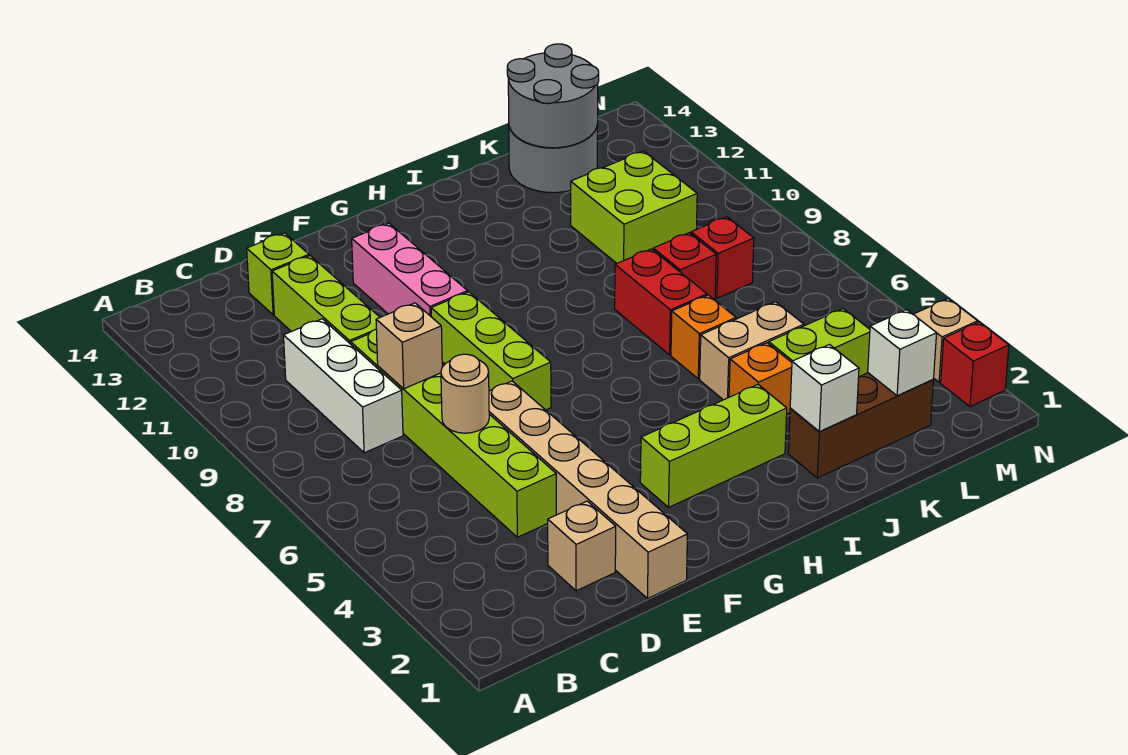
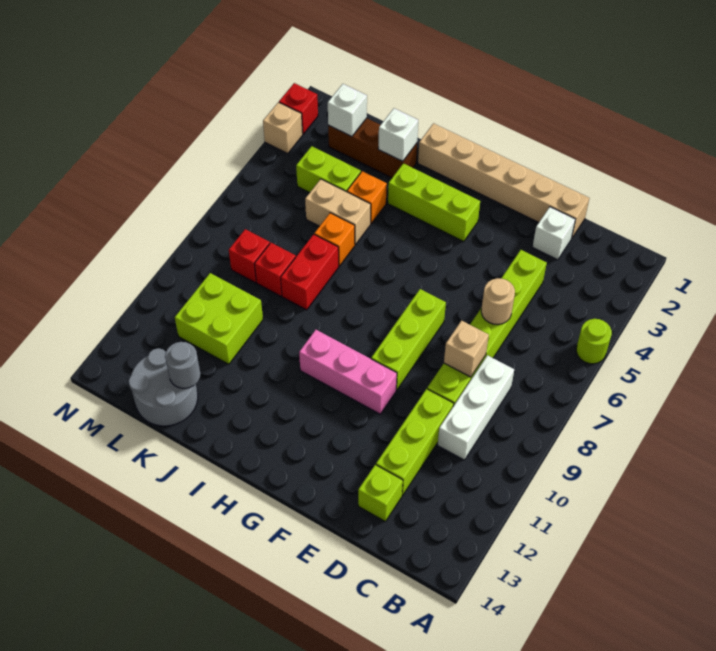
none -> lime round brick A5 level 1
tan brick D2 level 1 -> white brick D2 level 1
tan brick E1:E6 level 1 -> tan brick D1:I1 level 1
pink brick F10:F12 level 1 -> pink brick F10:H10 level 1
grey round brick K13:L14 level 2 -> grey round brick K13 level 2

